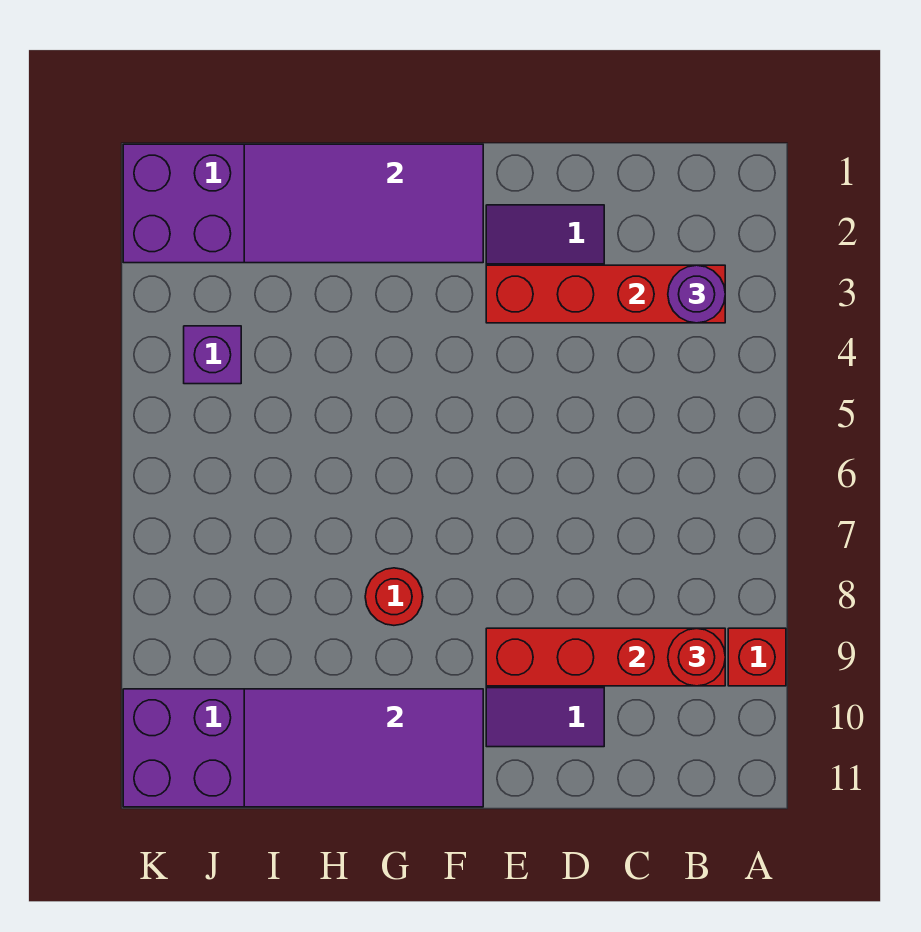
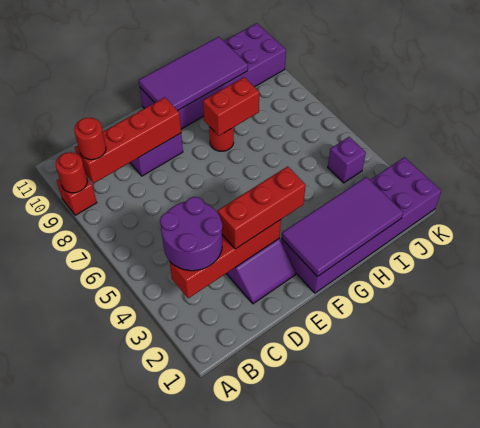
none -> red round brick A9 level 2
purple round brick B3 level 3 -> purple round brick B3:C4 level 3
none -> red brick D3:F3 level 3
none -> red brick G8:H8 level 2

